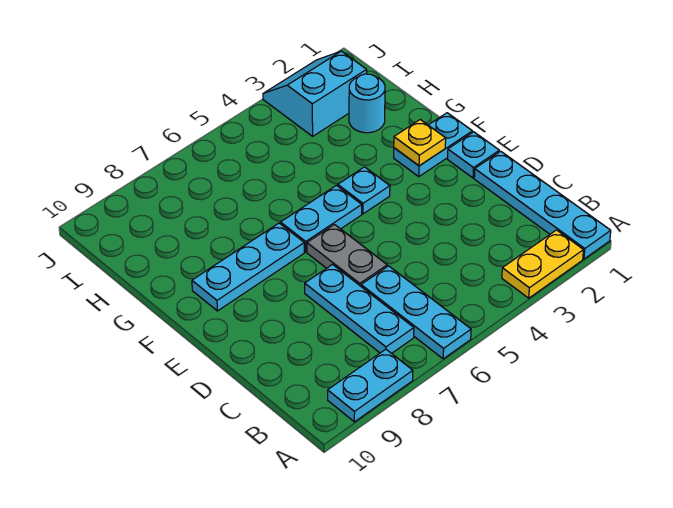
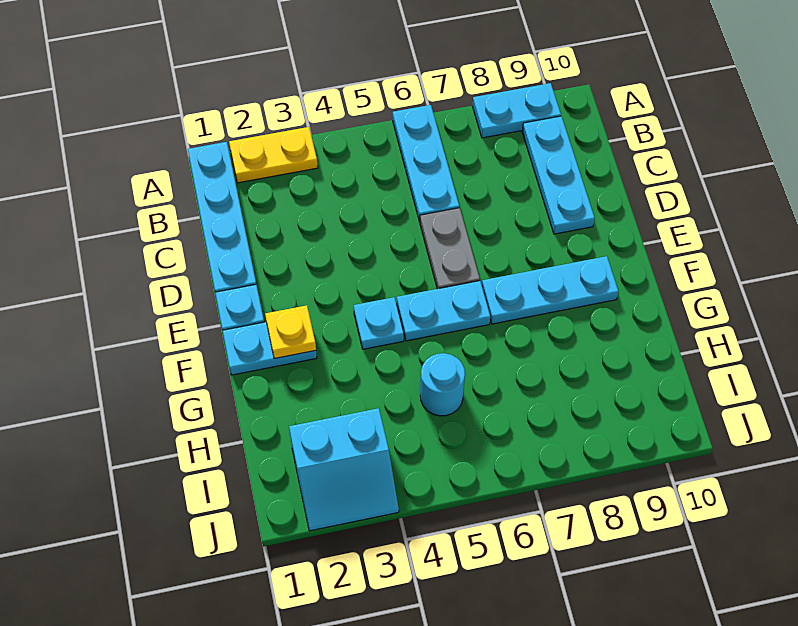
cyan plate B7:D7 level 1 -> cyan plate B9:D9 level 1
cyan round brick H2 level 1 -> cyan round brick H5 level 1

